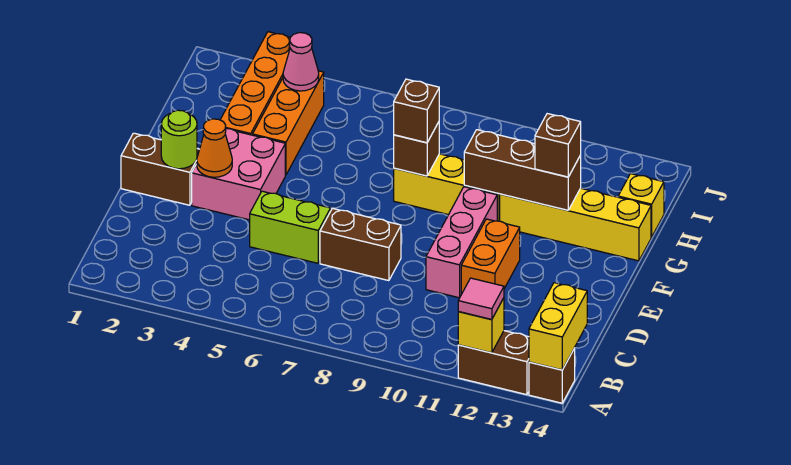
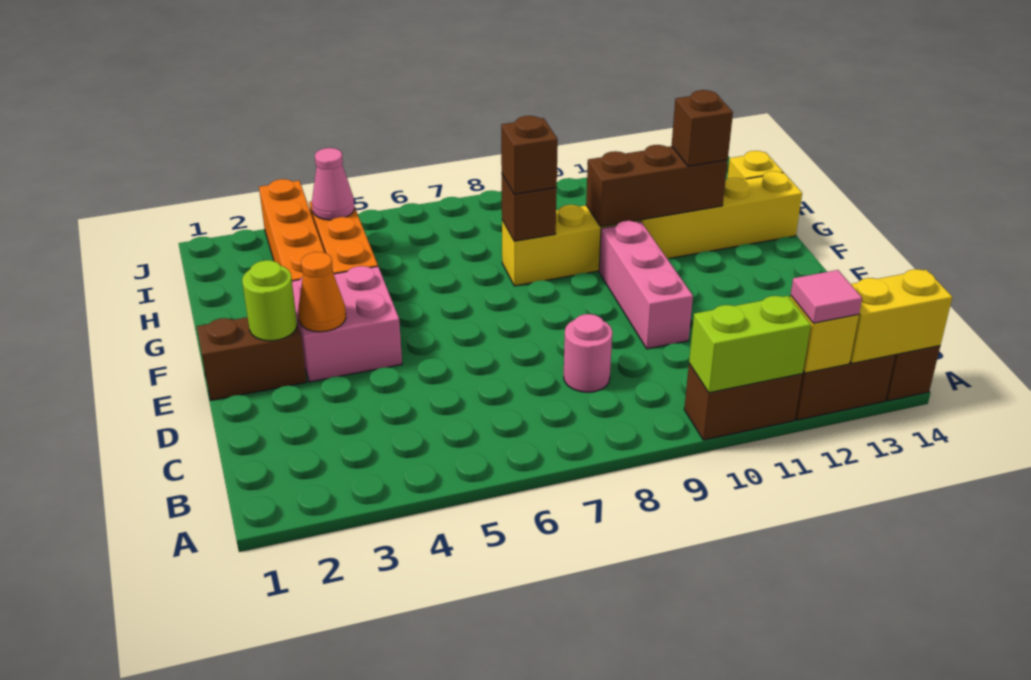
yellow brick A14:B14 level 2 -> yellow brick A13:A14 level 2
none -> pink round brick C8 level 1
lime brick D5:D6 level 1 -> lime brick A10:A11 level 2
brown brick D7:D8 level 1 -> brown brick A10:A11 level 1
orange brick D11:E11 level 1 -> none

